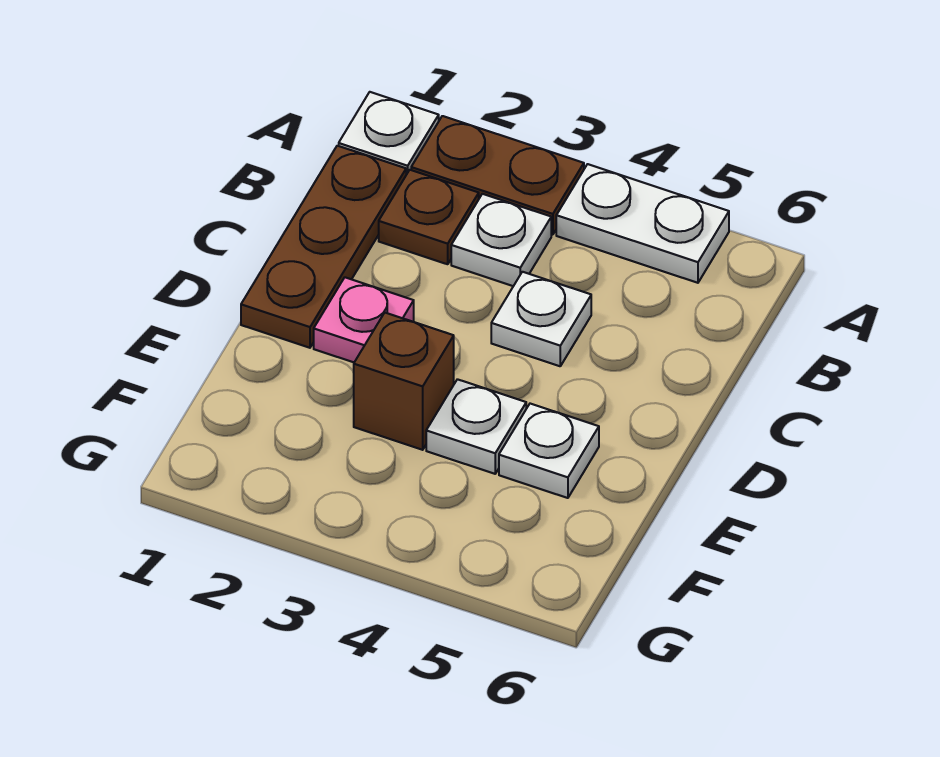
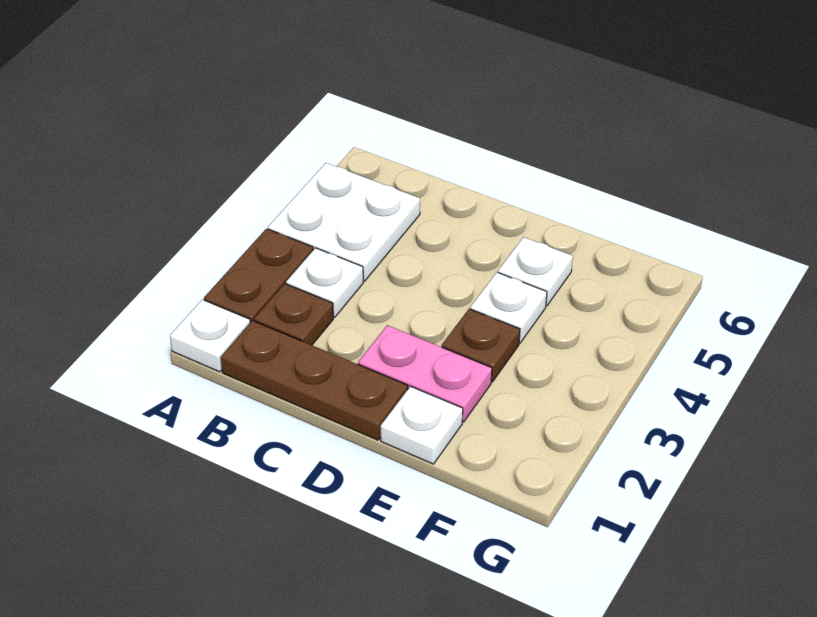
white plate A4:A5 level 1 -> white plate A4:B5 level 1
white plate C4 level 1 -> white plate E1 level 1
pink plate D2 level 1 -> pink plate D2:E2 level 1
brown brick E3 level 1 -> brown plate E3 level 1

